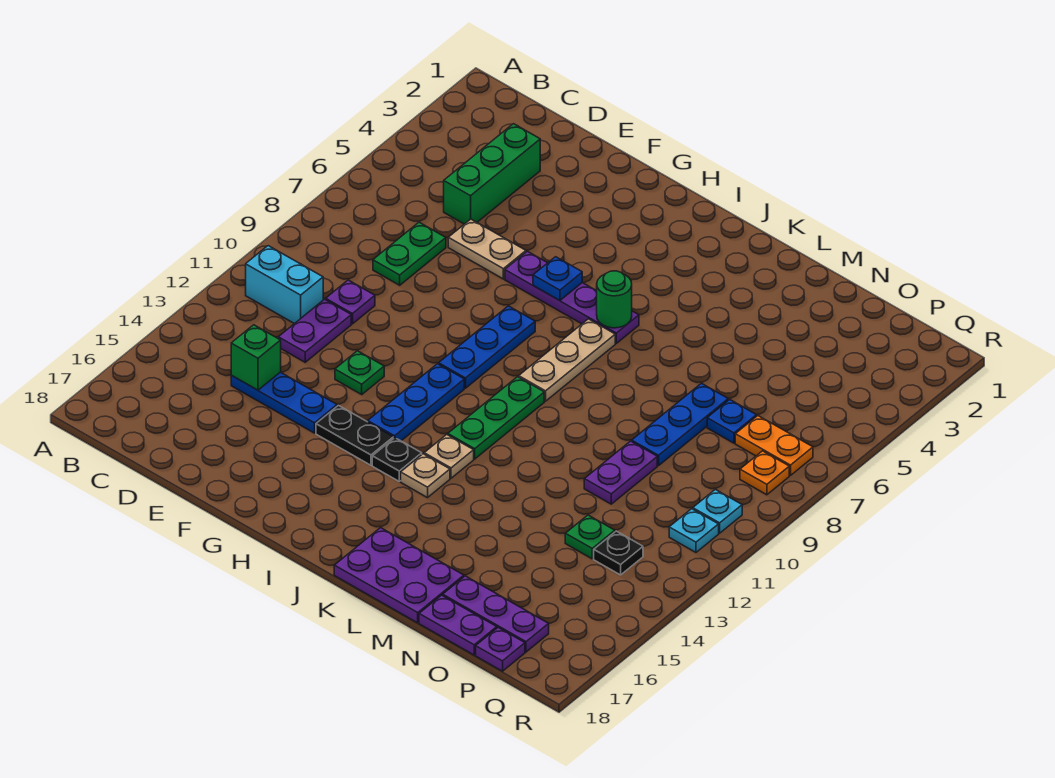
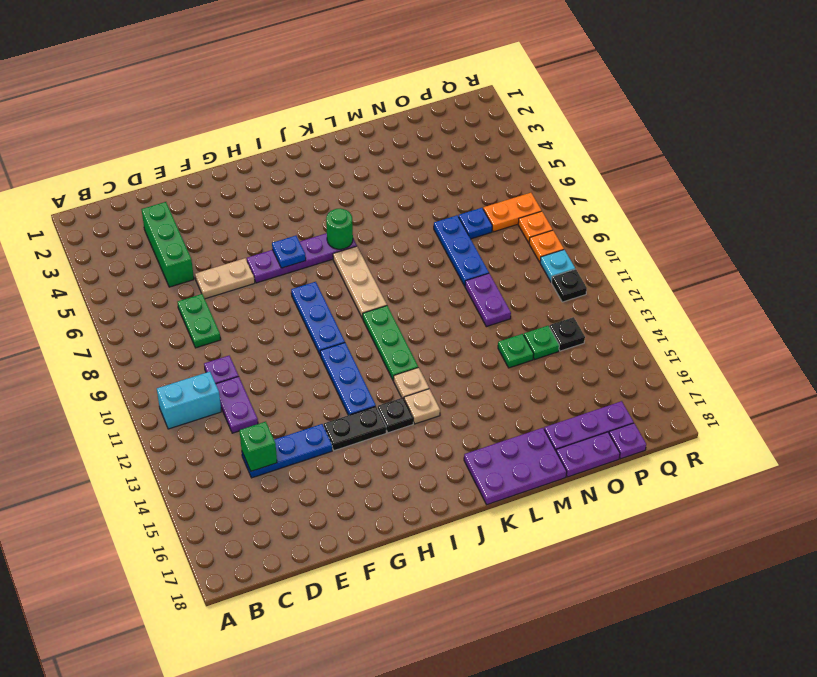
green plate F12 level 1 -> green plate N13 level 1
none -> orange plate Q9 level 1
cyan plate Q11 level 1 -> black plate Q11 level 1

